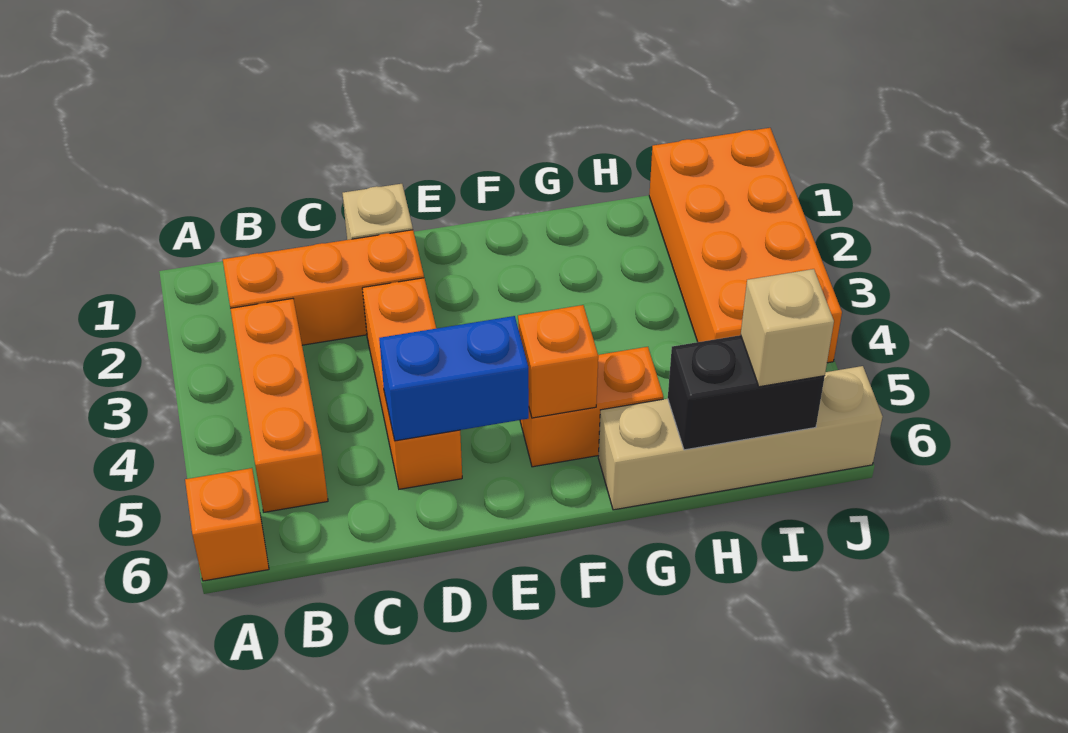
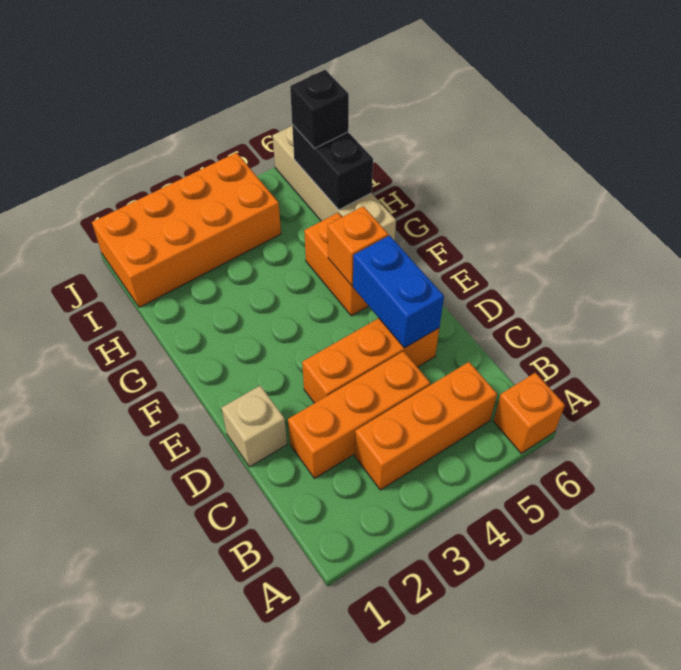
orange brick B2:D2 level 1 -> orange brick C2:C4 level 1
tan brick I6 level 3 -> black brick I6 level 3

